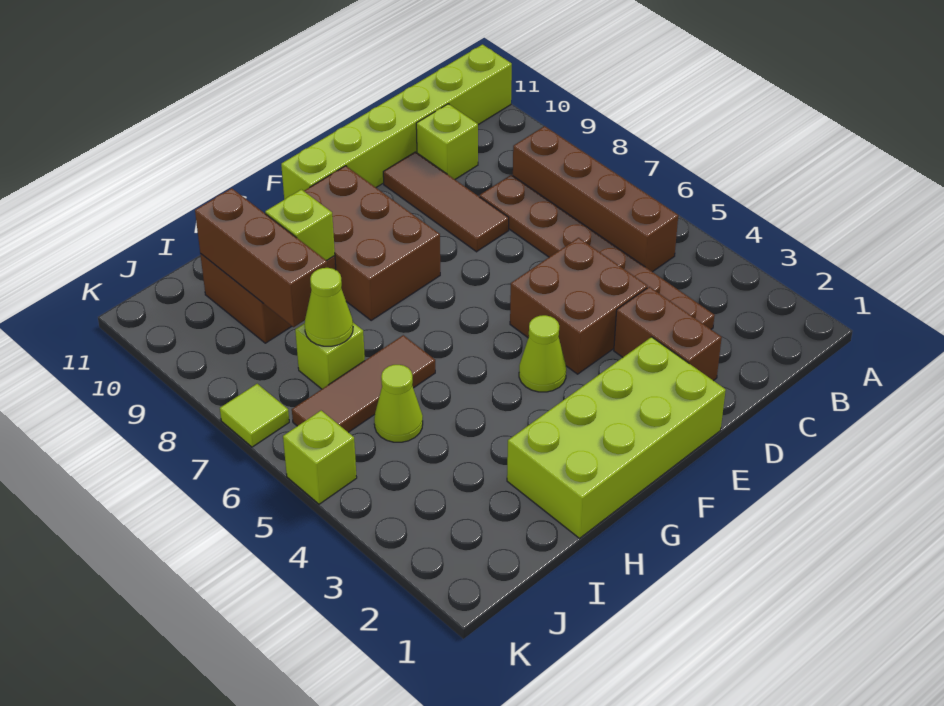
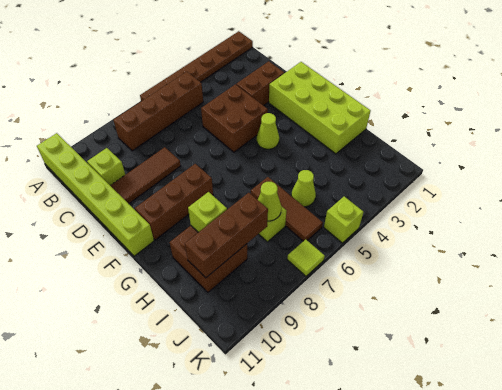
brown plate C3:C8 level 1 -> brown plate A1:A6 level 1
brown brick F8:G10 level 1 -> brown brick F8:F10 level 1

